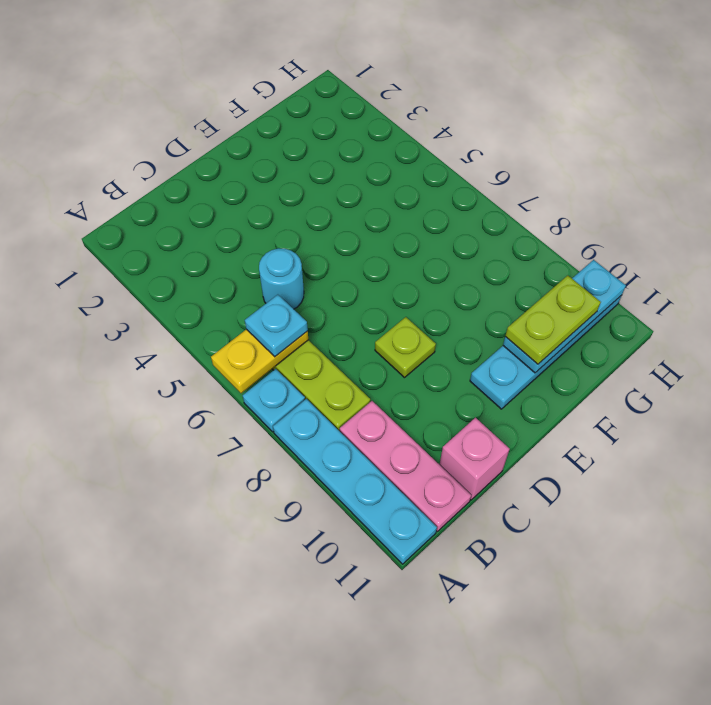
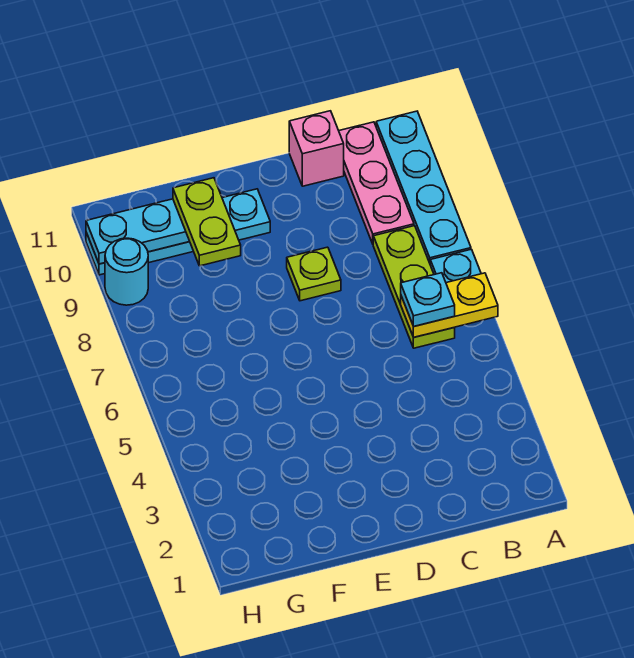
cyan round brick C5 level 1 -> cyan round brick H9 level 1
lime plate F10:G10 level 3 -> lime plate F9:F10 level 3

